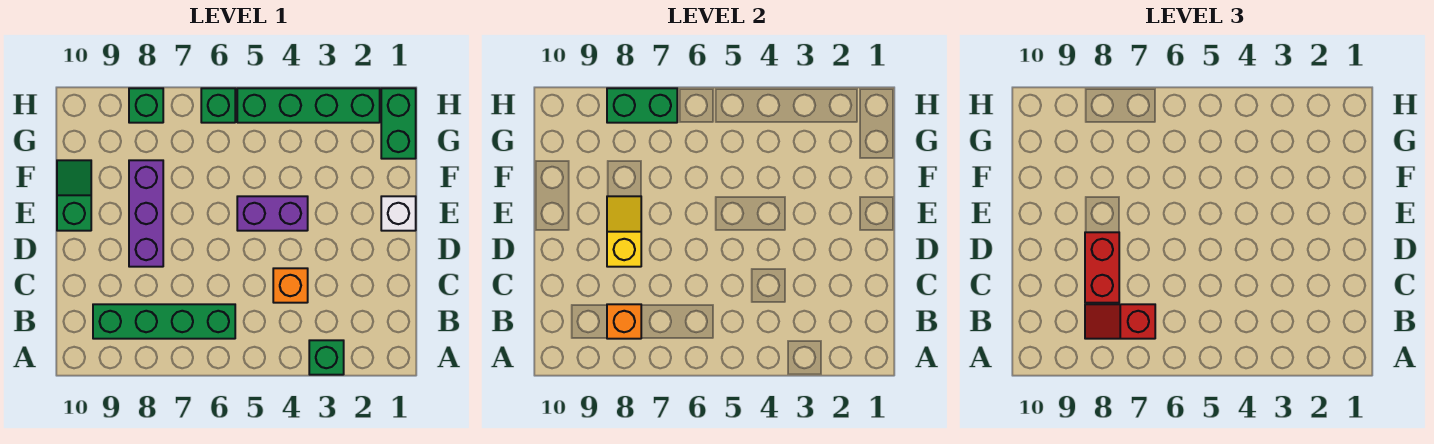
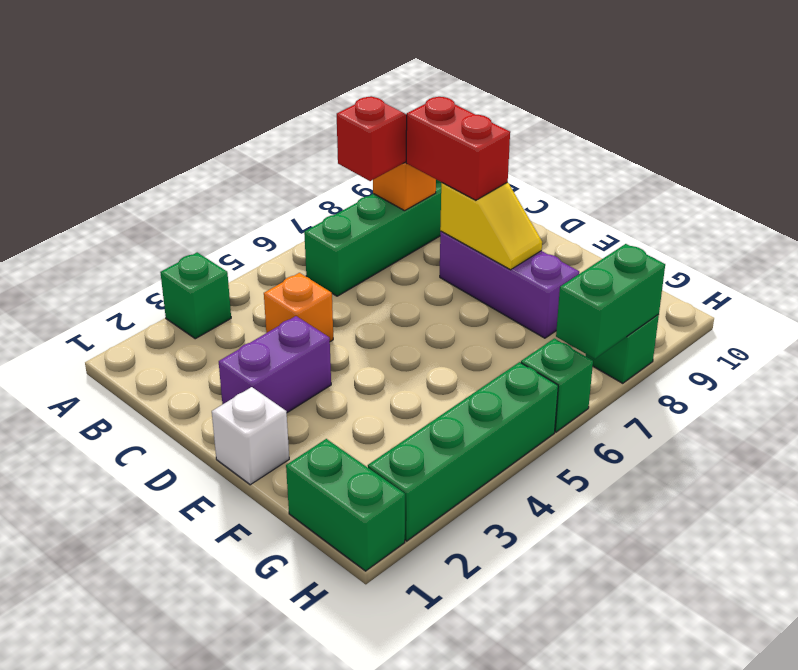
purple brick E4:E5 level 1 -> purple brick D2:D3 level 1
green slope E10:F10 level 1 top E -> none

